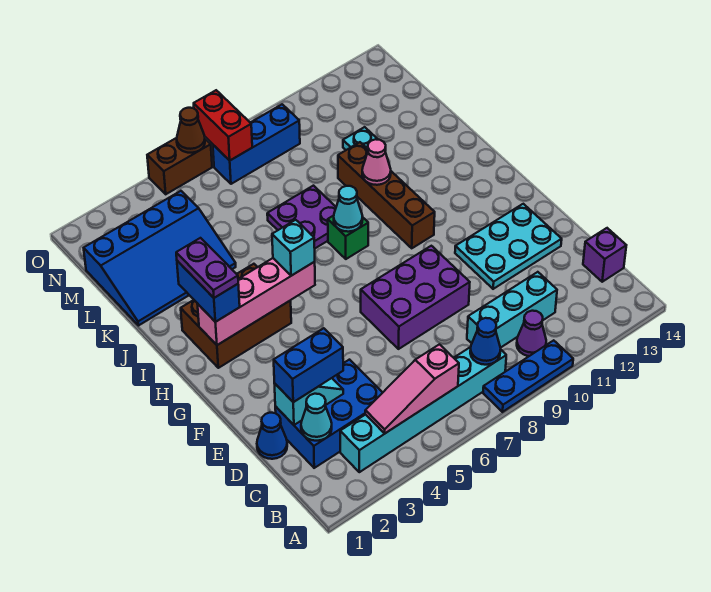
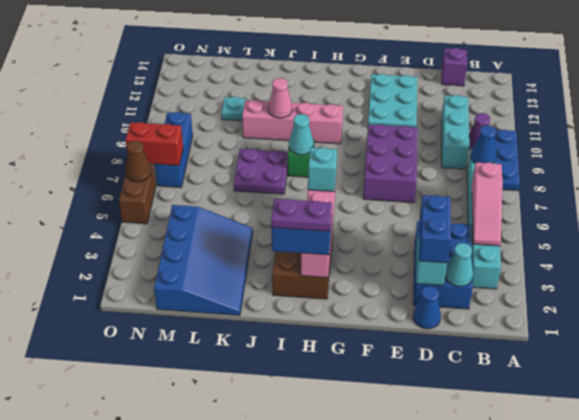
brown brick H10:K10 level 1 -> pink brick H10:K10 level 1

